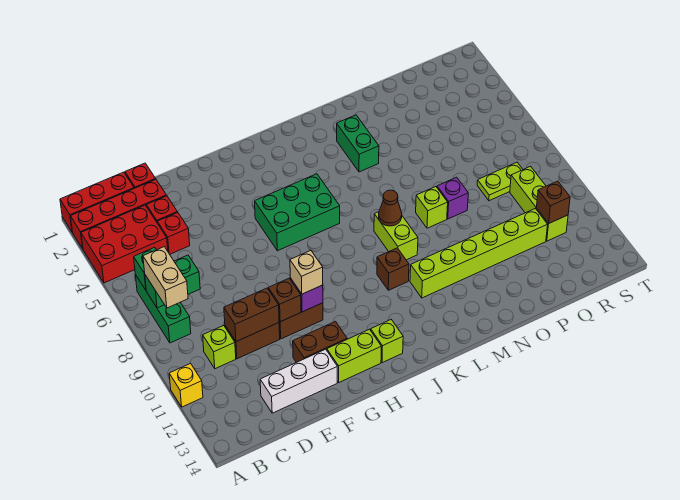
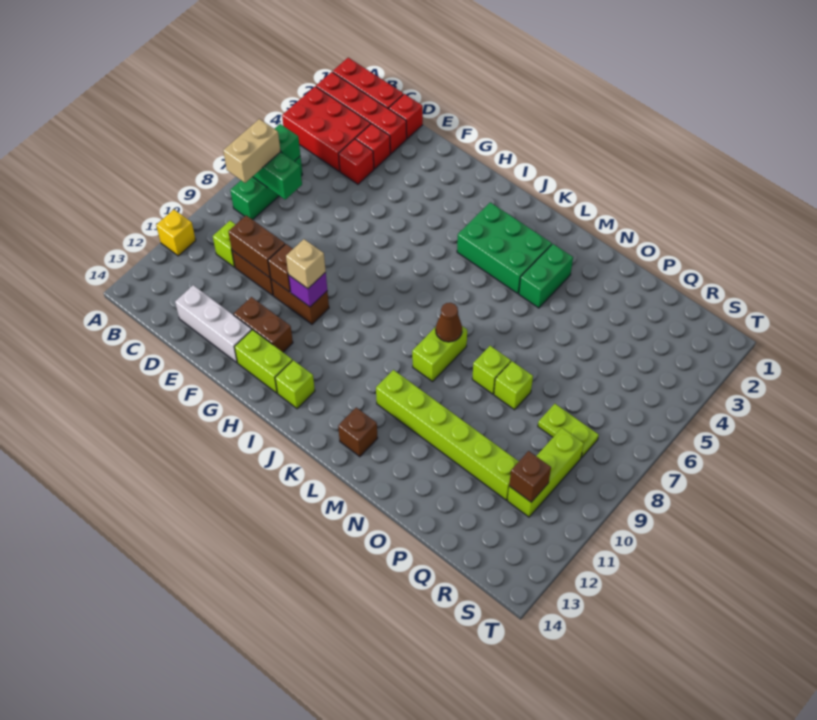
green brick H5:J6 level 1 -> green brick J3:L4 level 1
brown brick K10 level 1 -> brown brick L13 level 1
purple brick O8 level 1 -> lime brick O8 level 1

